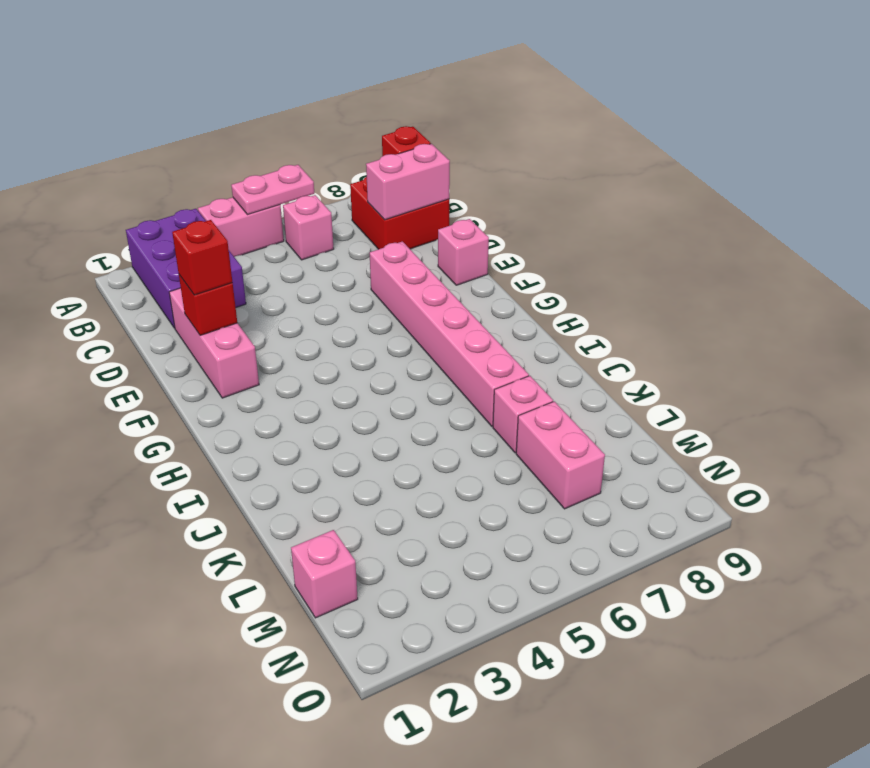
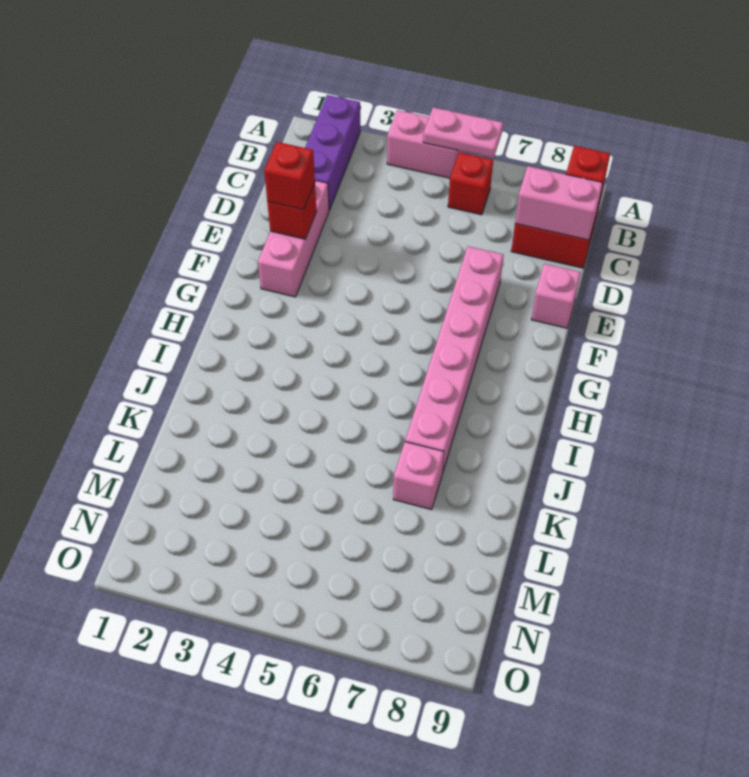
purple brick A2:C3 level 1 -> purple brick A2:C2 level 1
pink brick B6 level 1 -> red brick B6 level 1
pink brick L7:M7 level 1 -> none
pink brick M1 level 1 -> none

